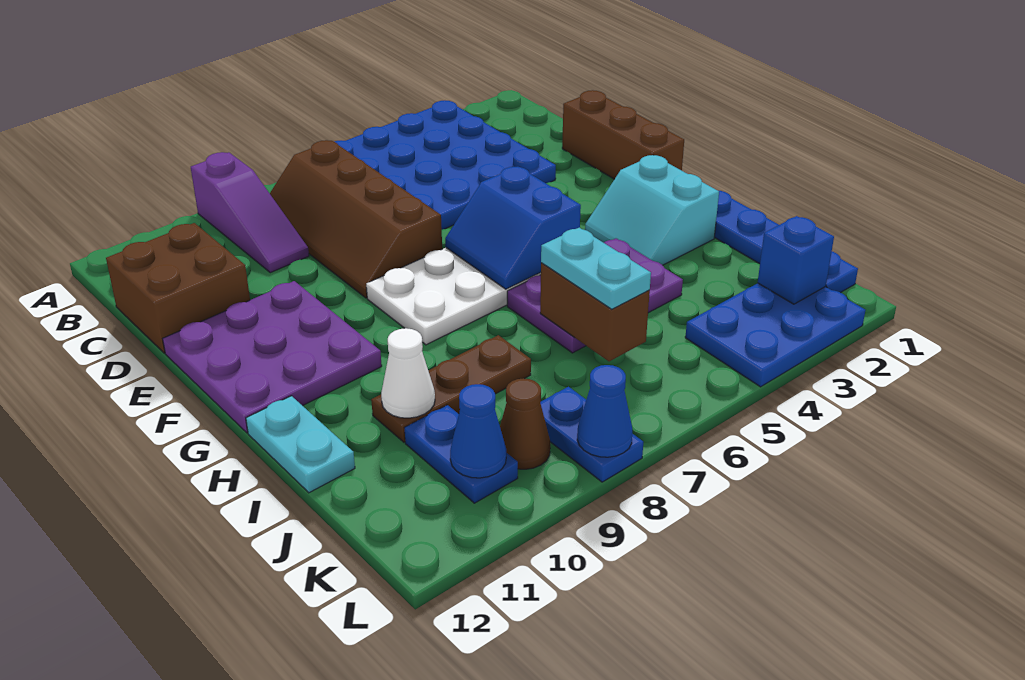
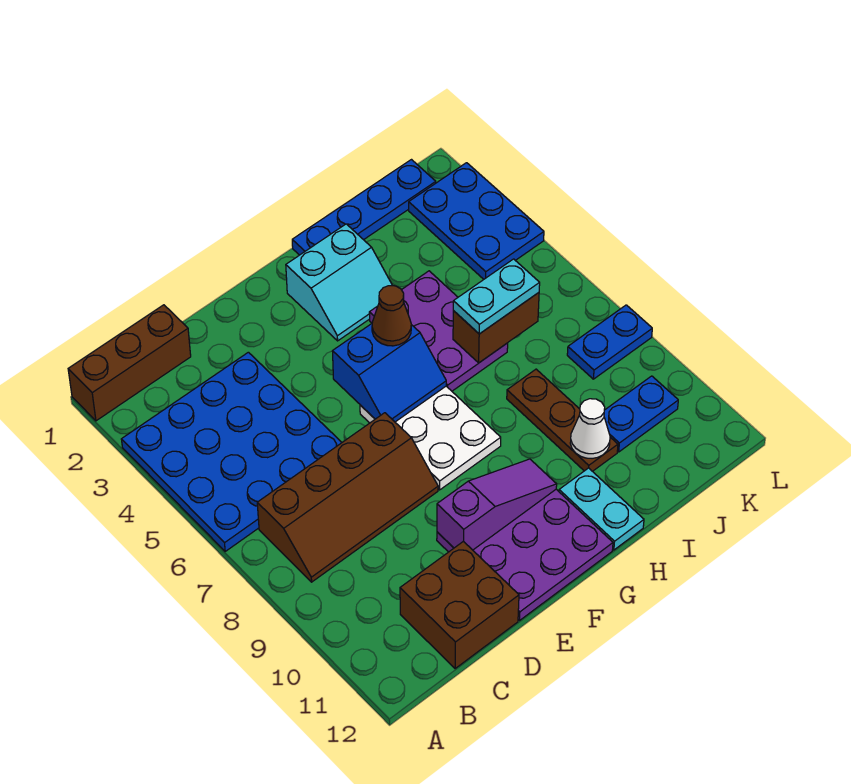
purple slope A9:C9 level 1 top A -> purple slope E10:G10 level 2 top E
brown brick D1:F1 level 1 -> brown brick A1:C1 level 1
cyan plate H12:I12 level 1 -> cyan plate H11:H12 level 1
blue brick K2 level 2 -> none
brown cone K9 level 1 -> brown cone G5 level 3
blue cone K10 level 2 -> none
blue cone L8 level 2 -> none

